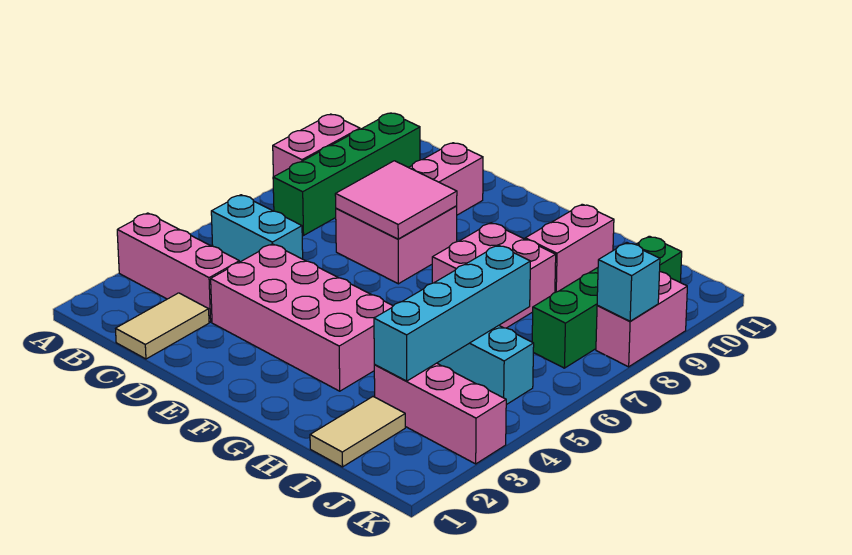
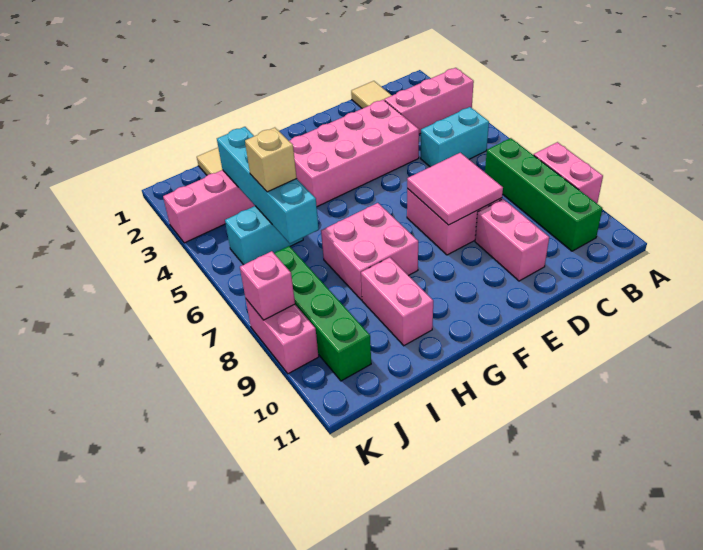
none -> tan brick I5 level 3
cyan brick K8 level 2 -> pink brick K8 level 2

